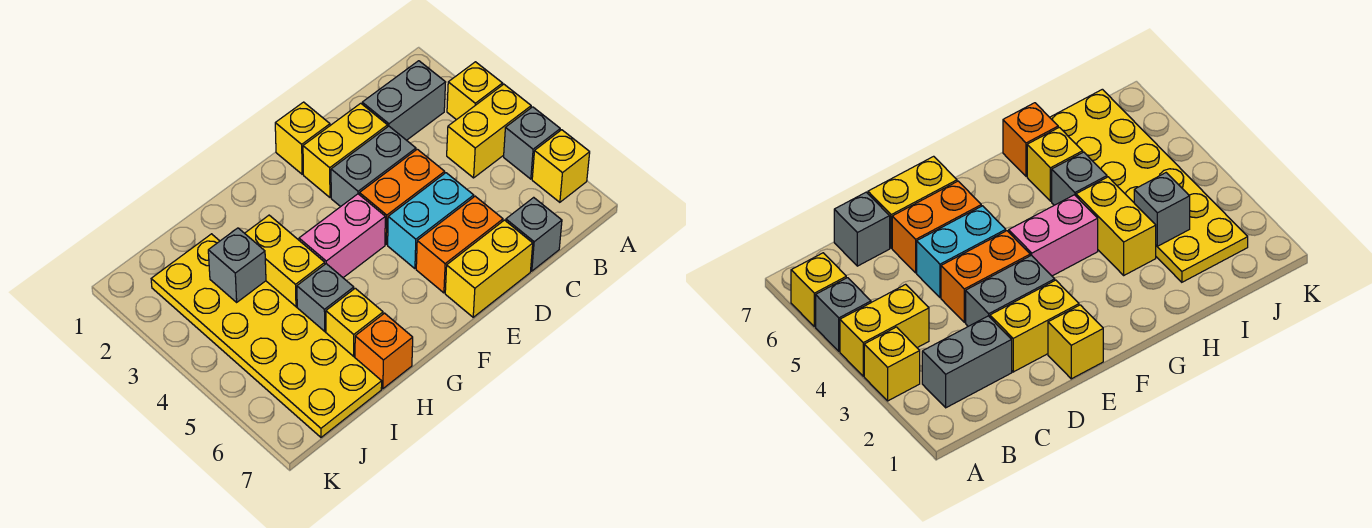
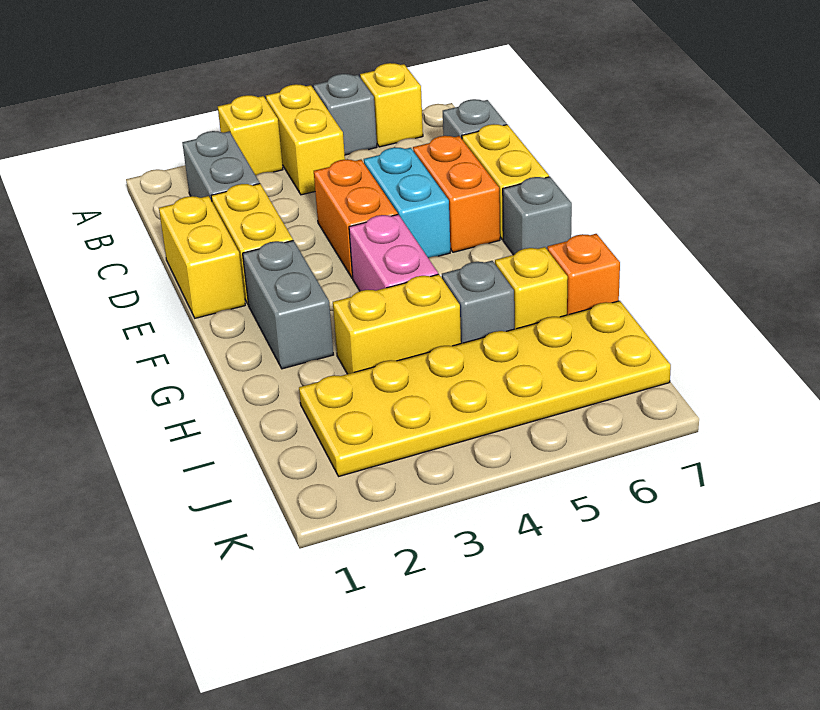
grey brick D3:E3 level 1 -> grey brick F2:G2 level 1
yellow brick E1 level 1 -> yellow brick D1:E1 level 1
grey brick I3 level 2 -> grey brick F7 level 1

